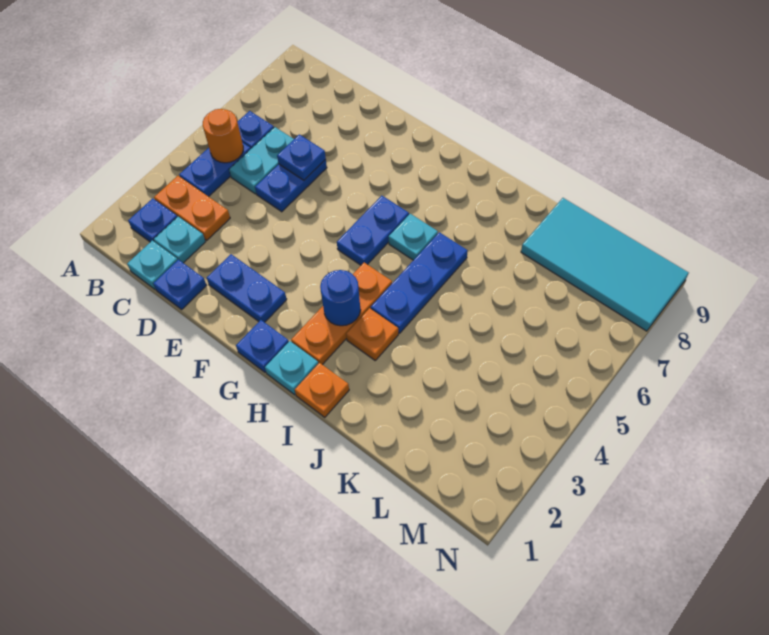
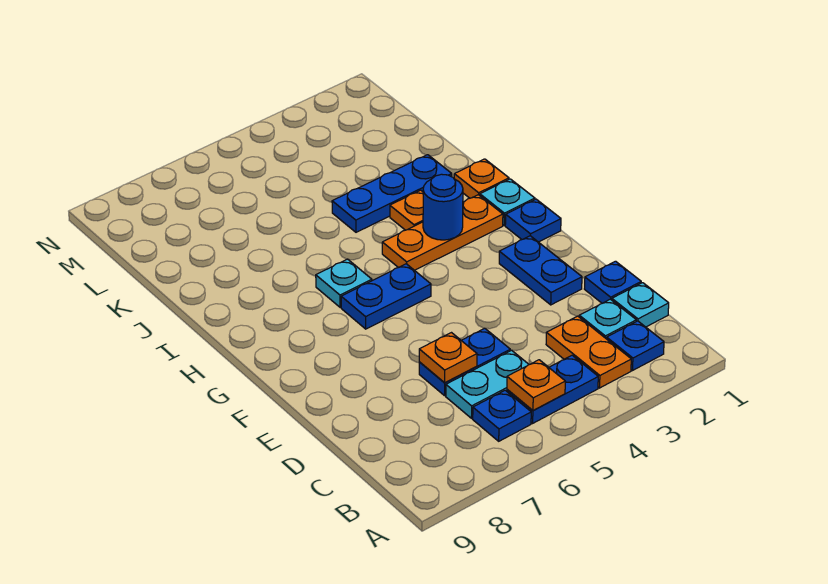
orange round brick B5 level 2 -> orange plate B5 level 2
blue plate D6 level 2 -> orange plate D6 level 2
blue plate I4:I6 level 1 -> blue plate J2:J4 level 1
cyan tile K8:N9 level 1 -> none

